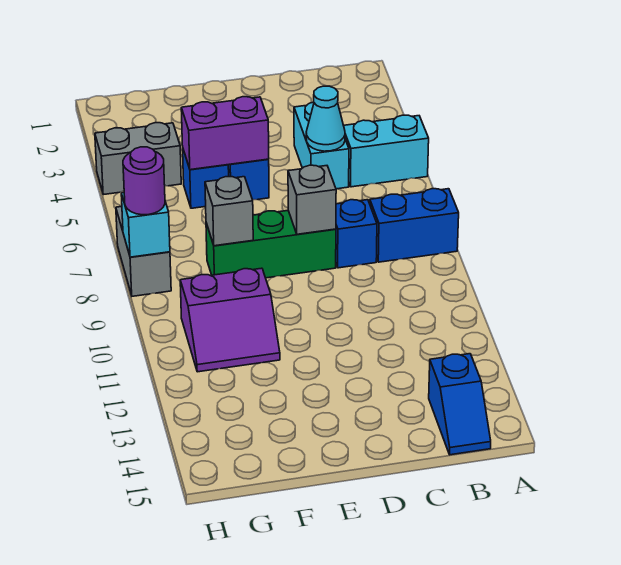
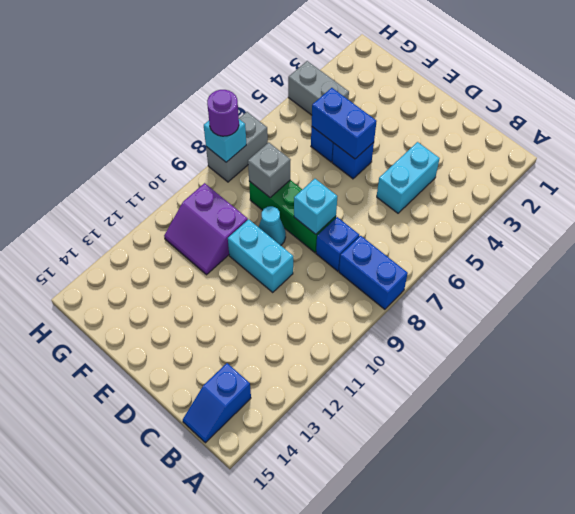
cyan brick A5:B5 level 1 -> cyan brick D10:E10 level 1
cyan cone C5 level 2 -> cyan cone E9 level 1
grey brick D8 level 2 -> cyan brick D8 level 2
purple brick E5:F5 level 2 -> blue brick E5:F5 level 2

